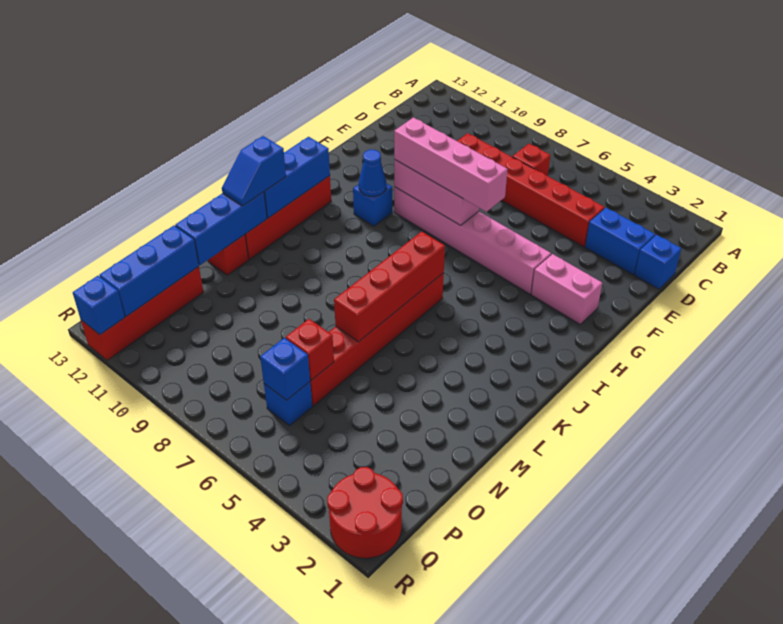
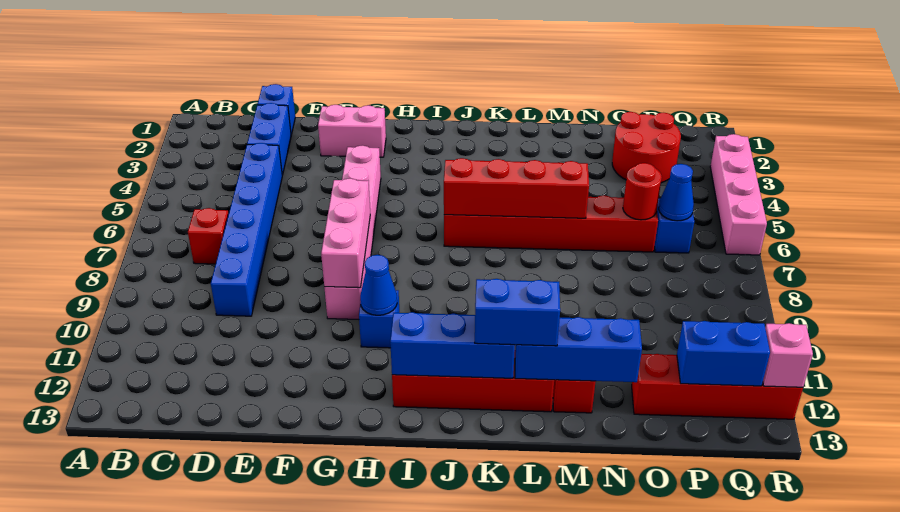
red brick D4:D9 level 1 -> blue brick D4:D9 level 1
pink brick G2:G3 level 1 -> pink brick F2:G2 level 1
pink brick G6:G9 level 3 -> pink brick R3:R6 level 1
blue slope K12:L12 level 3 top K -> blue brick K12:L12 level 3
red brick O6 level 2 -> red round brick O6 level 2
blue brick O12:Q12 level 2 -> blue brick P12:Q12 level 2
blue brick P6 level 2 -> blue cone P6 level 2
red round brick Q1:R2 level 1 -> red round brick O2:P3 level 1
blue brick R12 level 2 -> pink brick R12 level 2

